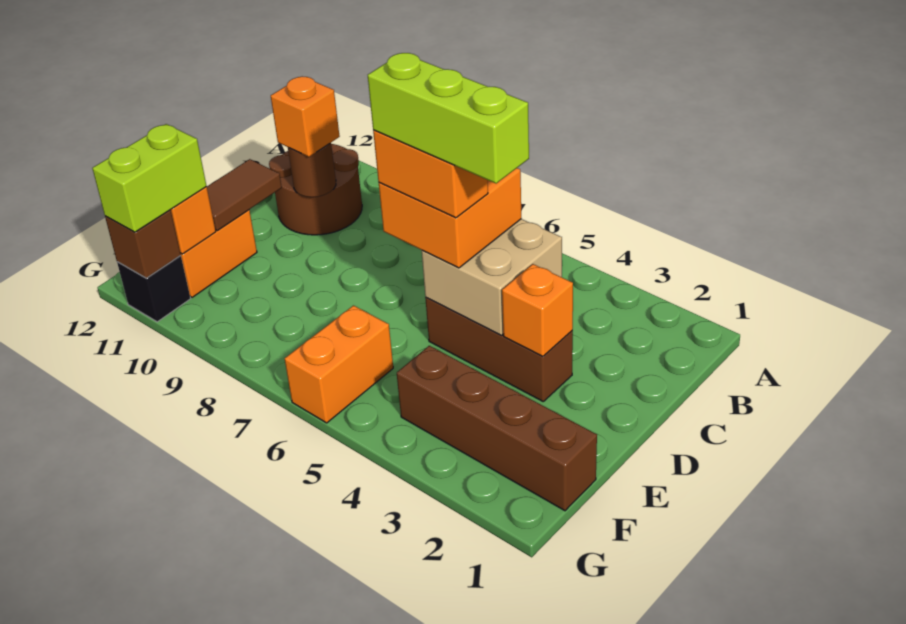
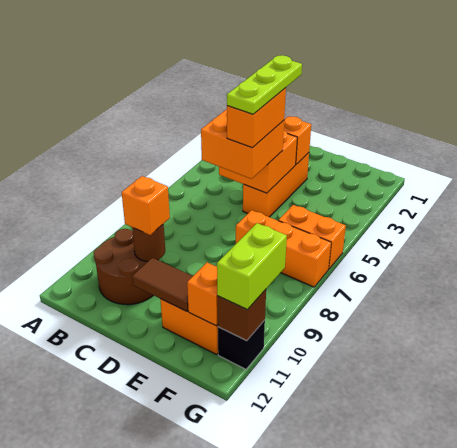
tan brick C4:D5 level 2 -> orange brick C4:D5 level 2
brown brick D3:D5 level 1 -> orange brick D3:D5 level 1
lime brick D4:D6 level 5 -> lime plate D4:D6 level 5
none -> orange brick E7:G7 level 1
brown brick F1:F4 level 1 -> none
lime brick F11:G11 level 3 -> lime brick G10:G11 level 3

